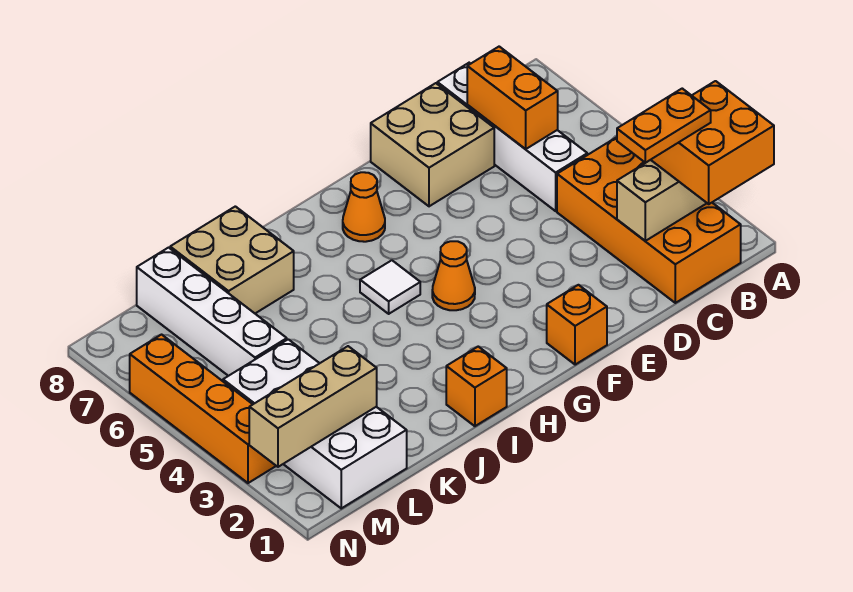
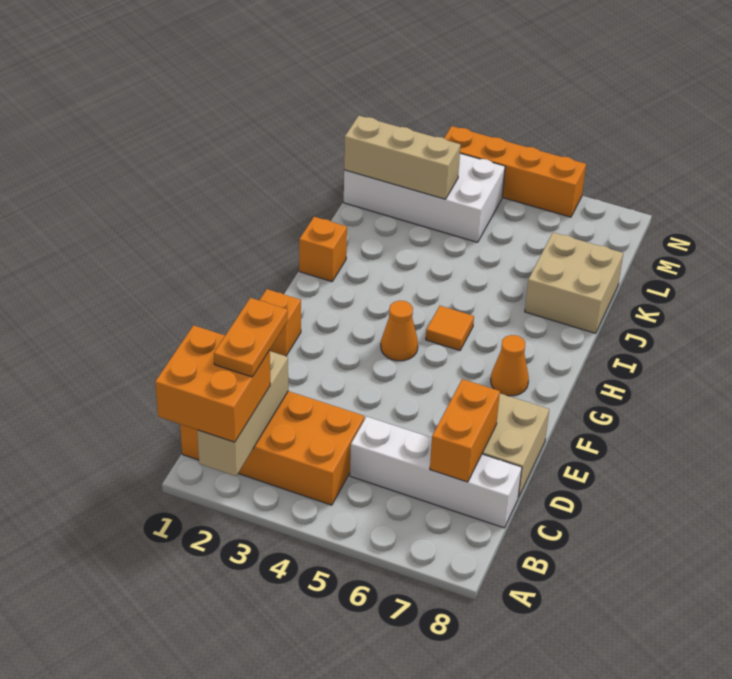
orange brick C6:C7 level 2 -> orange brick C7:D7 level 2
white tile H5 level 1 -> orange tile H5 level 1
tan brick L2:N2 level 2 -> tan brick L1:L3 level 2
white brick L5:L8 level 1 -> none

